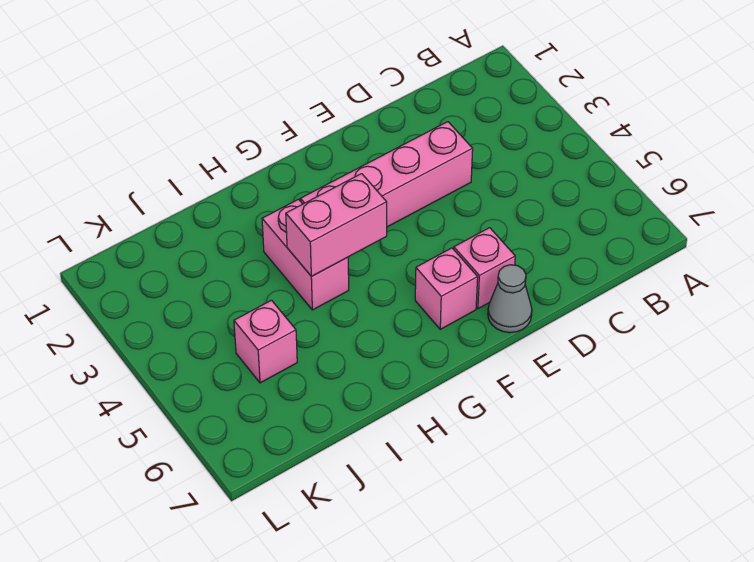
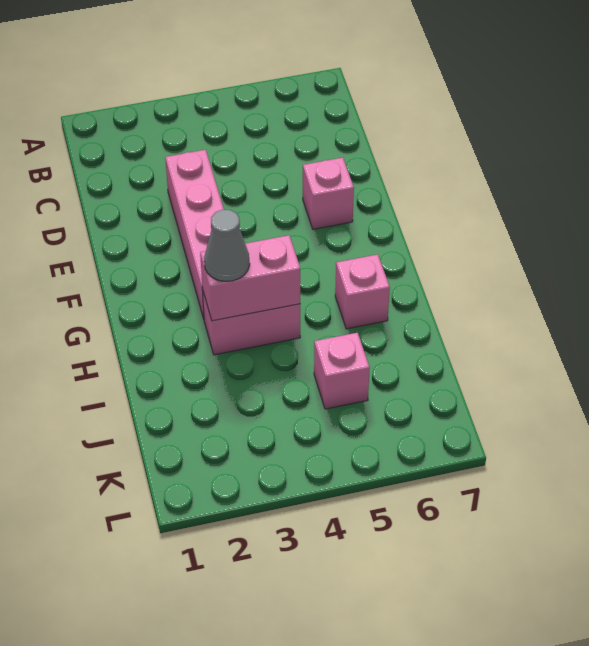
grey cone E7 level 1 -> grey cone H3 level 3
pink brick F6 level 1 -> pink brick H6 level 1
pink brick G4:H4 level 2 -> pink brick H3:H4 level 2

